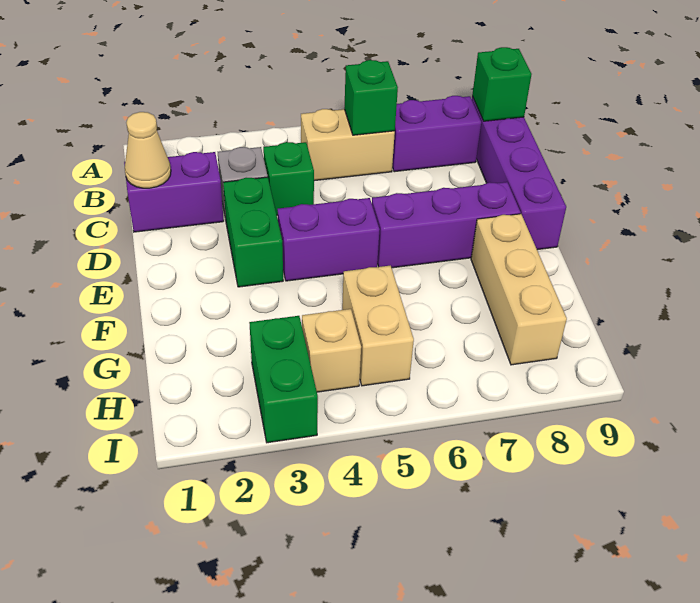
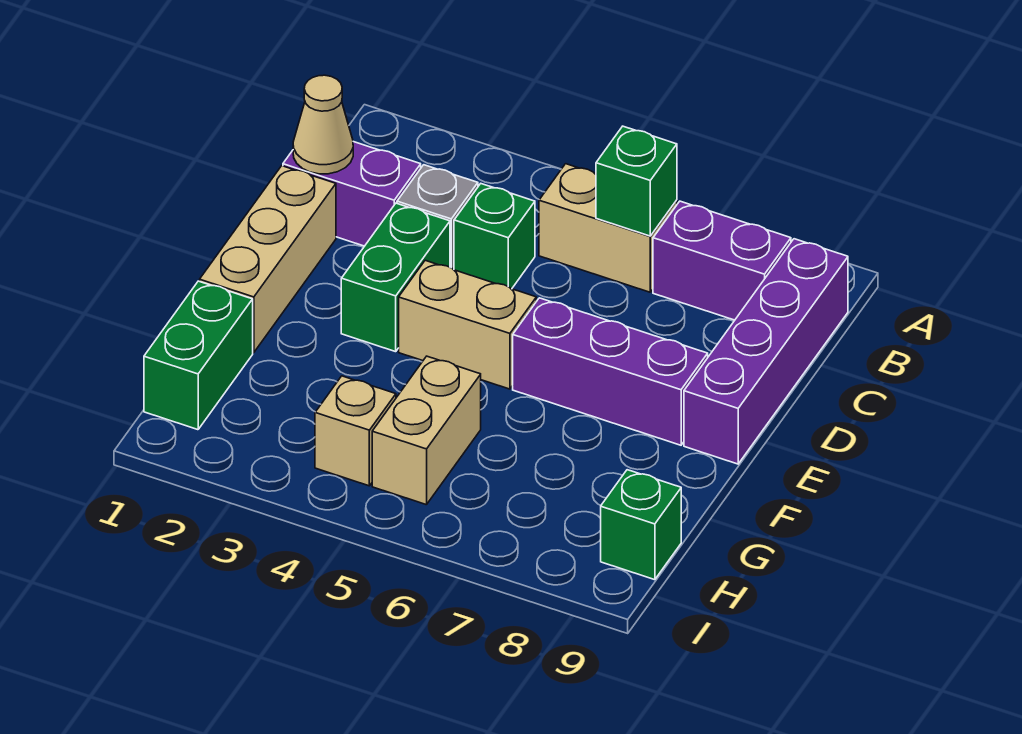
green brick B9 level 2 -> green brick H9 level 1
purple brick E4:E5 level 1 -> tan brick E4:E5 level 1
tan brick F8:H8 level 1 -> tan brick D1:F1 level 1
green brick H3:I3 level 1 -> green brick G1:H1 level 1

